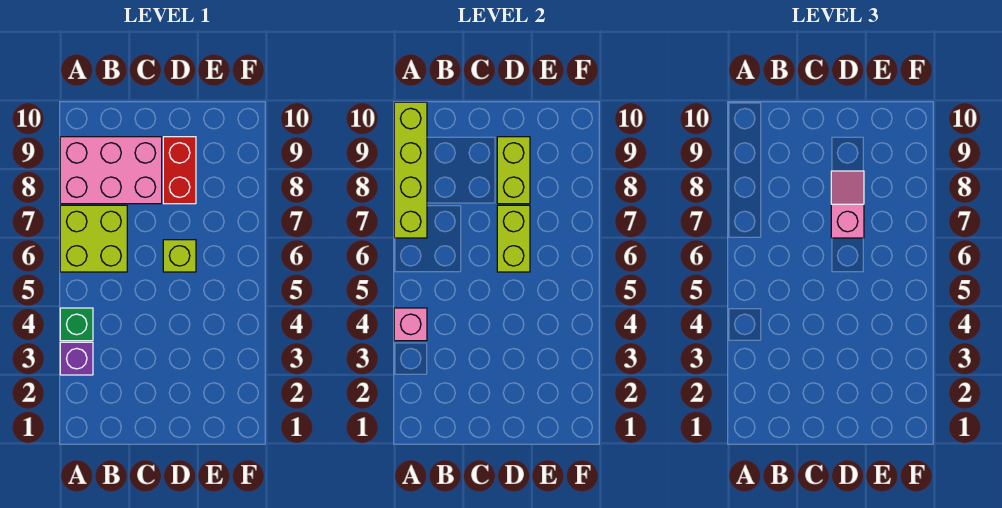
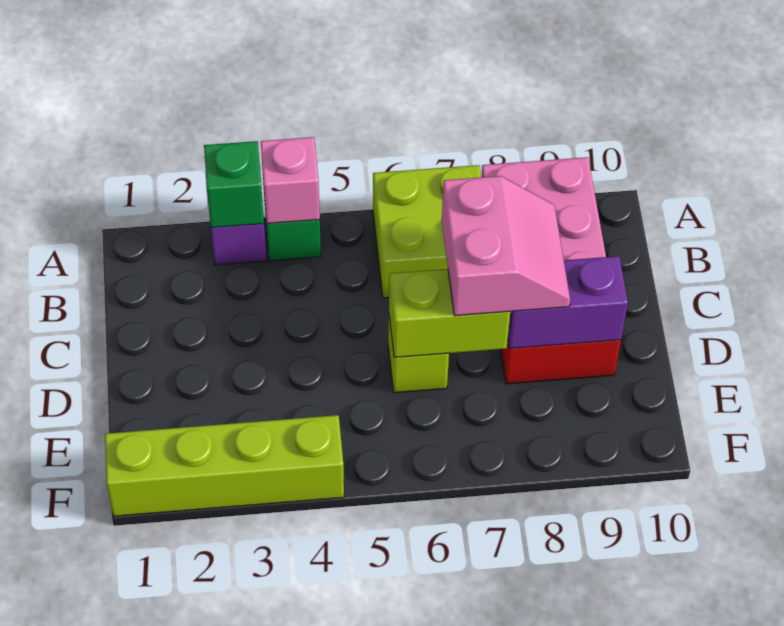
none -> green brick A3 level 2
lime brick A7:A10 level 2 -> lime brick F1:F4 level 1
pink slope D7:D8 level 3 top 7 -> pink slope C7:D8 level 3 top 7
lime brick D8:D9 level 2 -> purple brick D8:D9 level 2

